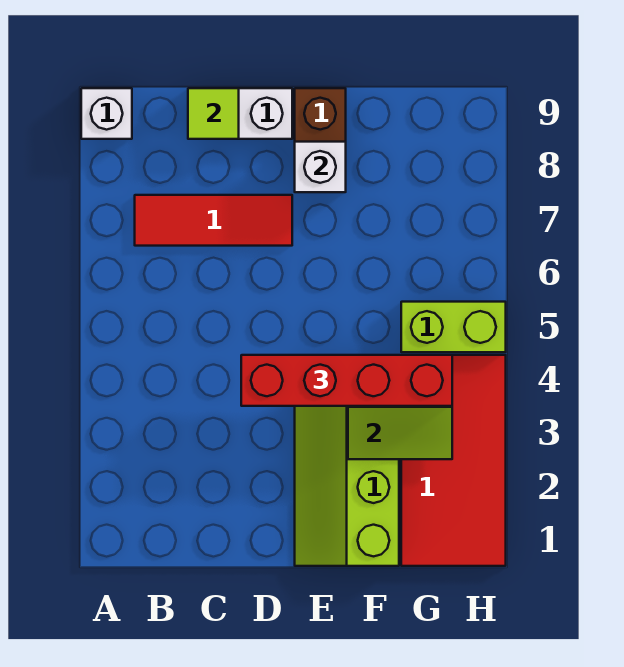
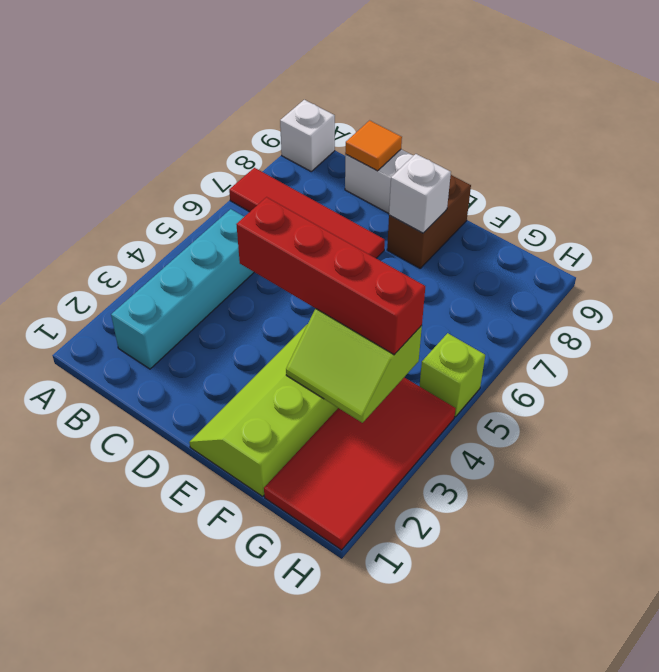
none -> cyan brick B2:B5 level 1
red tile B7:D7 level 1 -> red tile A7:D7 level 1
lime tile C9 level 2 -> orange tile C9 level 2
lime brick G5:H5 level 1 -> lime brick H5 level 1

